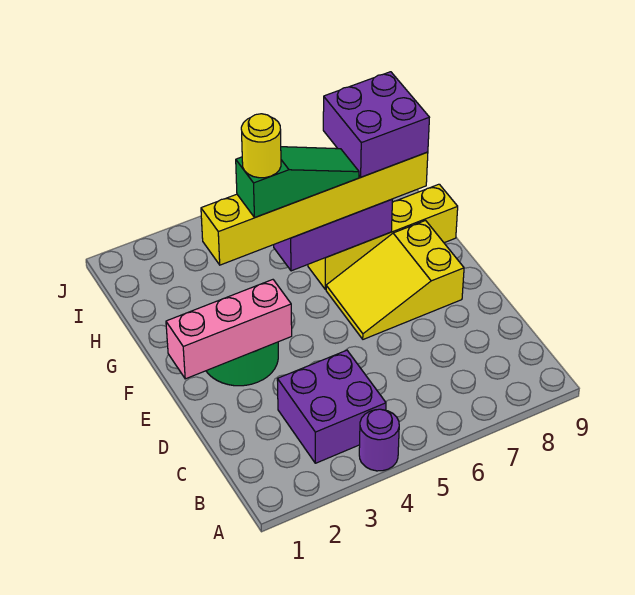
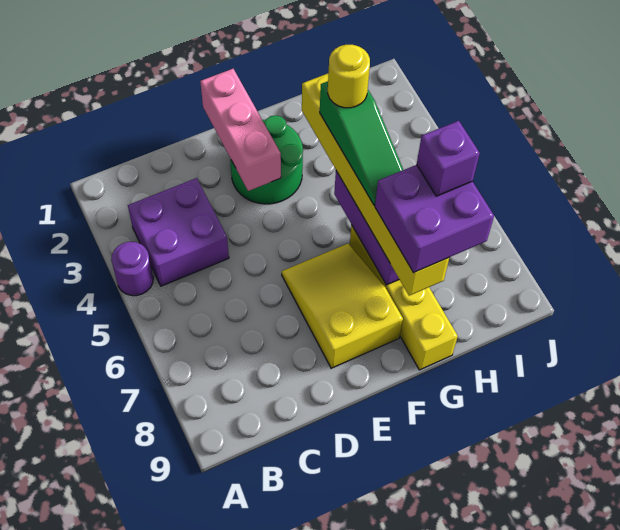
none -> purple brick H7 level 5

